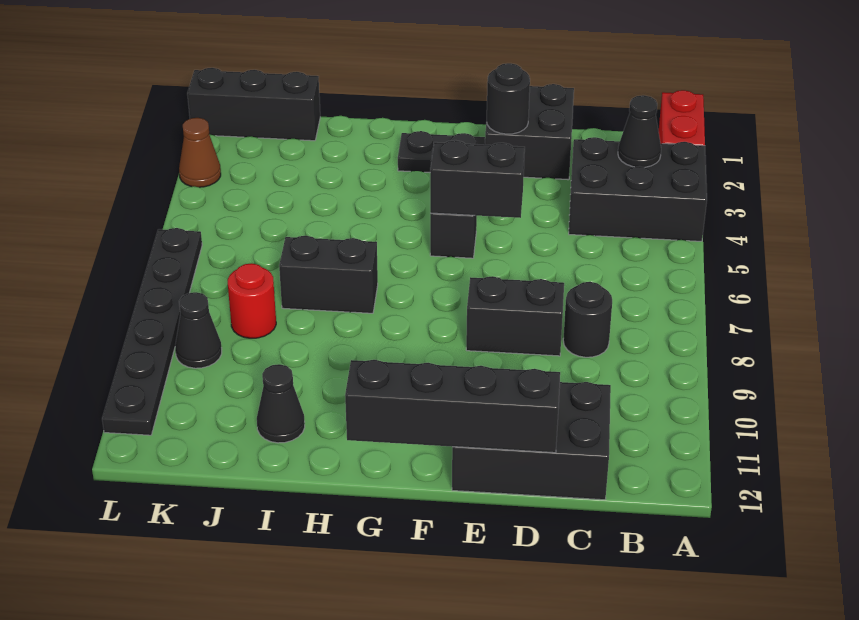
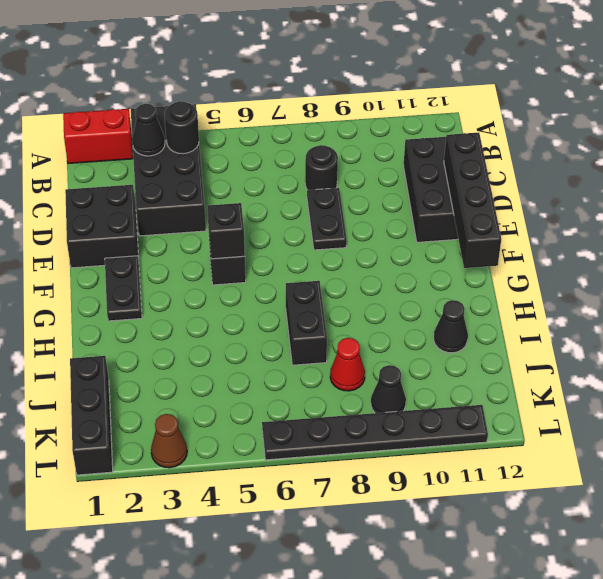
black brick A3:C4 level 1 -> black brick A3:D4 level 1
black brick D8:E8 level 1 -> black plate D8:E8 level 1
black round brick E2 level 2 -> black round brick B4 level 2
black brick E5:F5 level 2 -> black brick F5 level 2
red round brick J8 level 1 -> red cone J8 level 1

